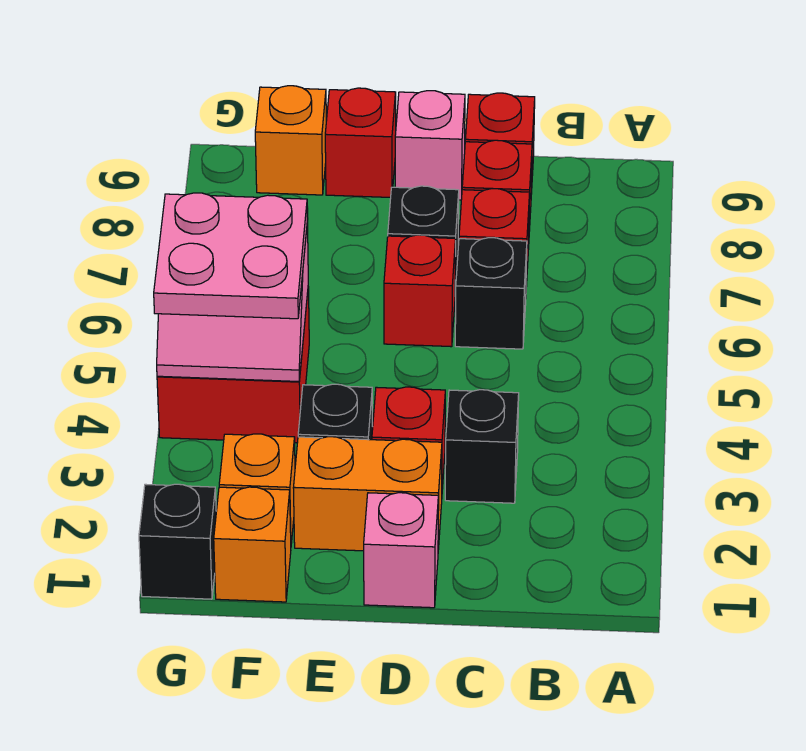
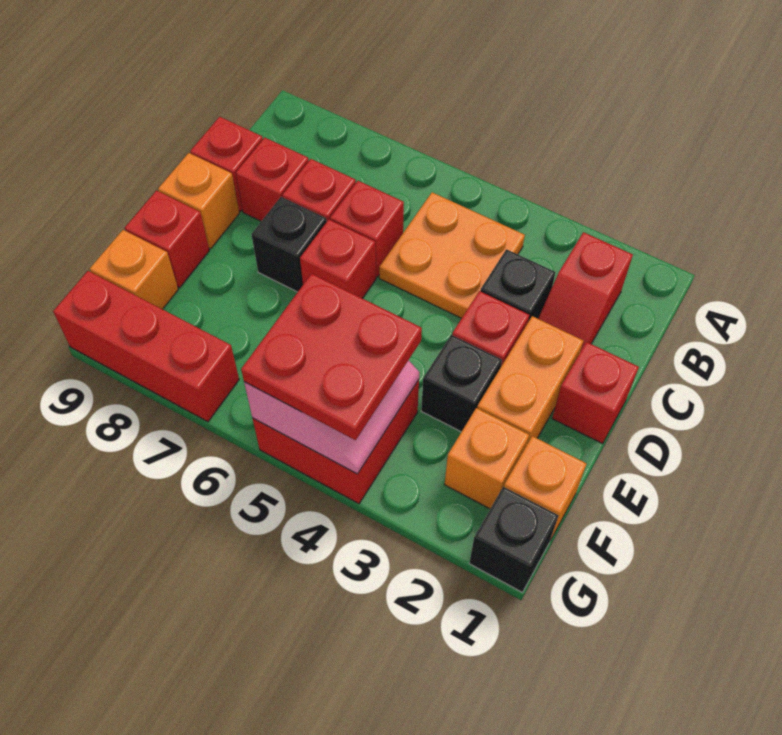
none -> red slope B2:C2 level 1 top B
none -> orange plate B4:C5 level 1
black brick C6 level 1 -> red brick C6 level 1
pink brick D1 level 1 -> red brick D1 level 1
pink brick D9 level 1 -> orange brick D9 level 1
pink plate F4:G5 level 3 -> red plate F4:G5 level 3
none -> red brick G7:G9 level 1

